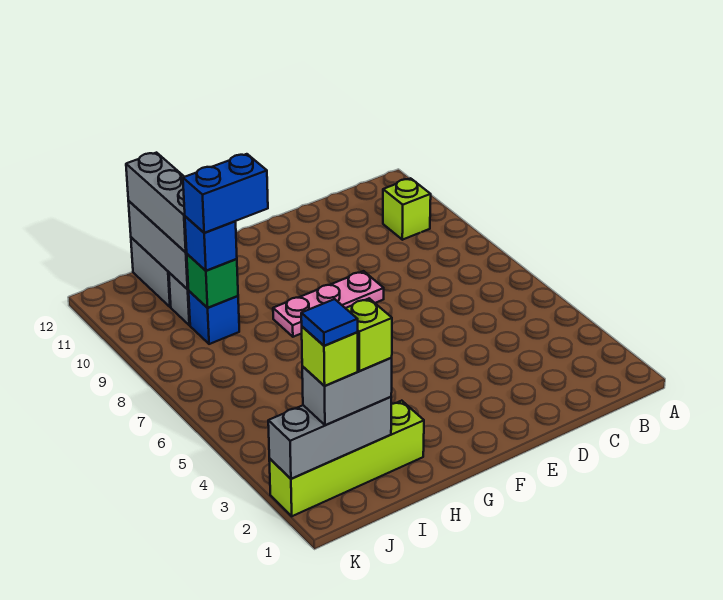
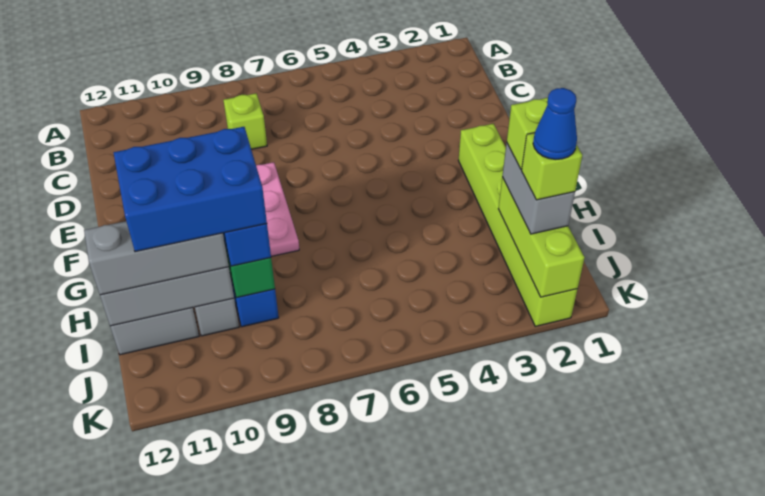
lime brick B10 level 1 -> lime brick C8 level 1
lime brick H2:K2 level 1 -> lime brick F2:K2 level 1
blue brick H9:I9 level 4 -> blue brick H9:I11 level 4
grey brick I2:K2 level 2 -> lime brick I2:K2 level 2
blue tile J2 level 5 -> blue cone J2 level 5

